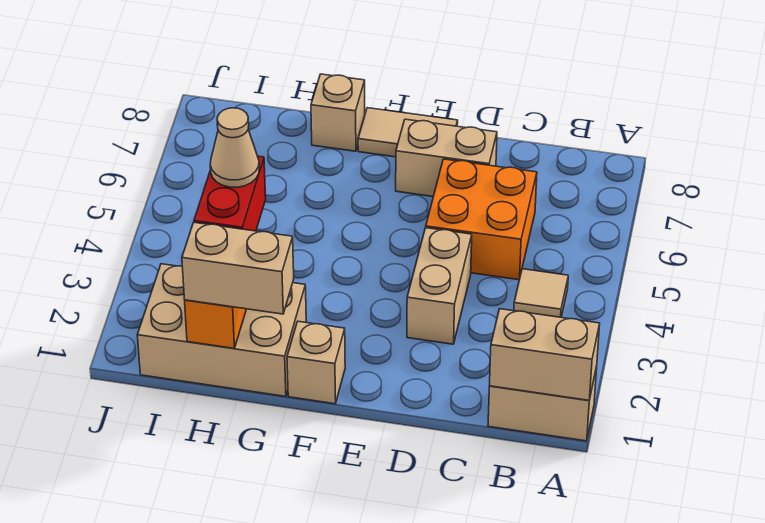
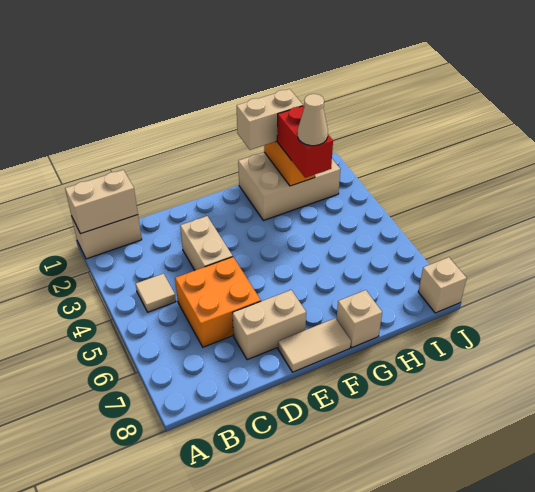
tan brick F1 level 1 -> tan brick J8 level 1

